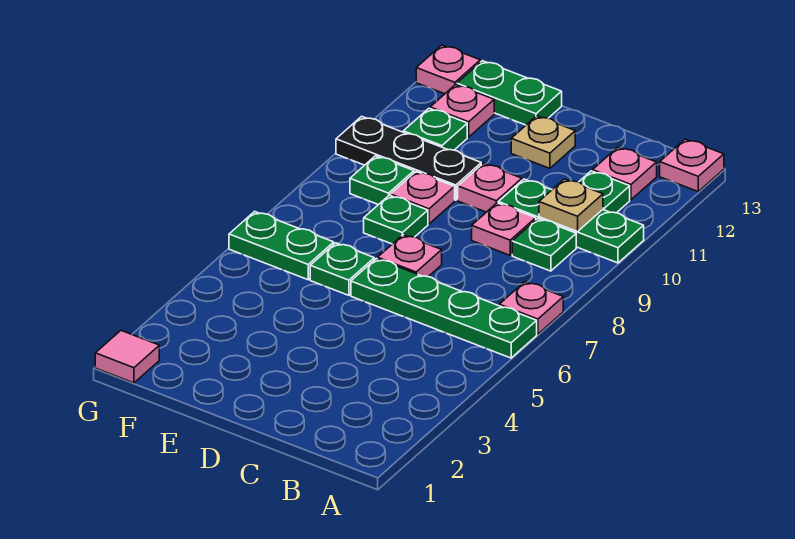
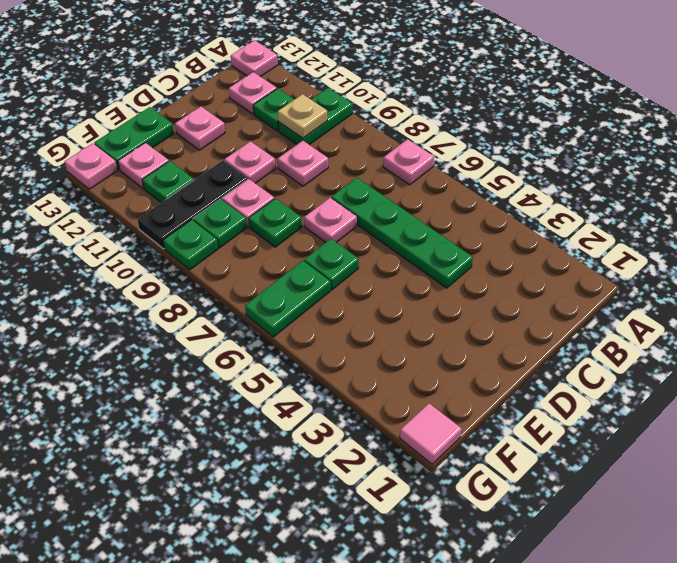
green plate A6:D6 level 1 -> green plate C4:C7 level 1
green plate A10:C10 level 1 -> green plate A10:B10 level 1
green plate B9 level 1 -> green plate G9 level 1
tan plate D12 level 1 -> pink plate D12 level 1

